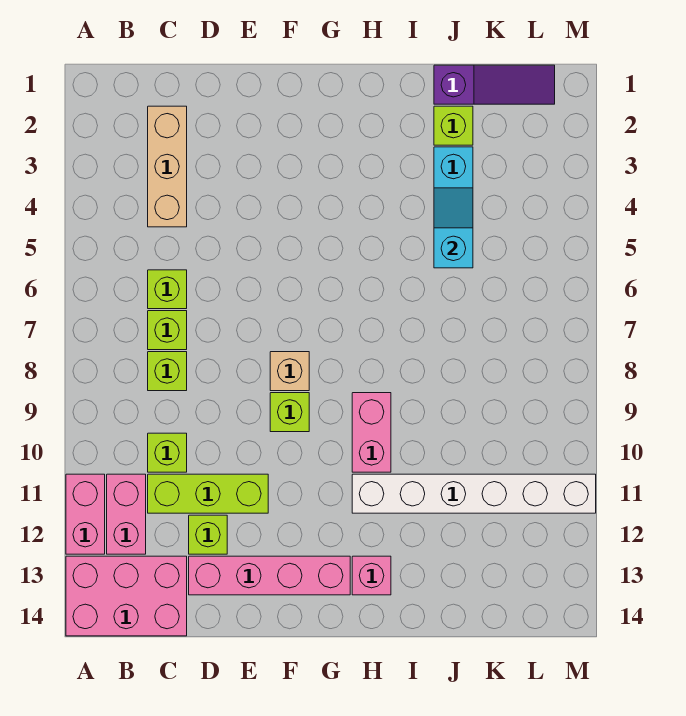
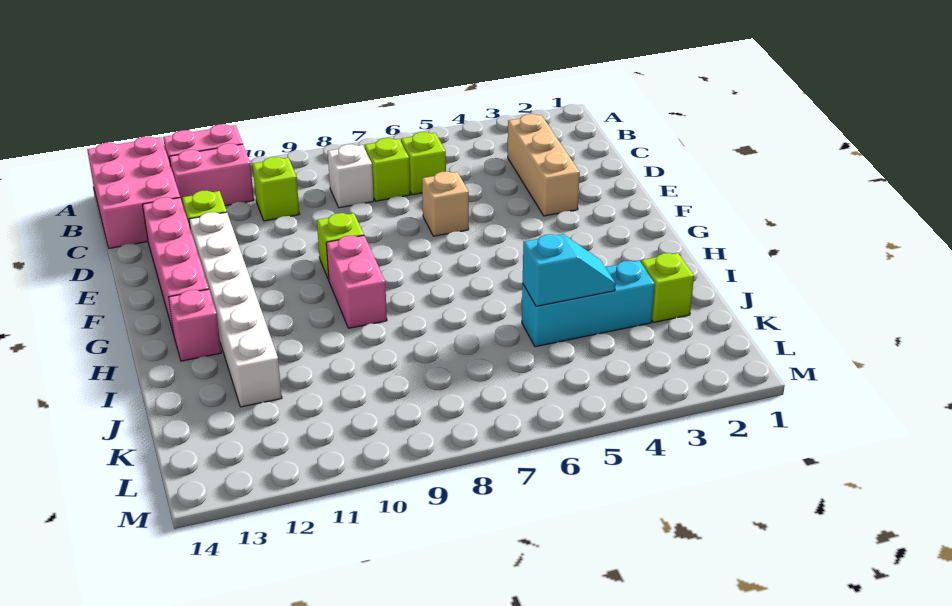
tan brick C2:C4 level 1 -> tan brick C3:E3 level 1
lime brick C8 level 1 -> white brick C8 level 1
lime brick C11:E11 level 1 -> none
tan brick F8 level 1 -> tan brick E6 level 1
pink brick H9:H10 level 1 -> pink brick G9:H9 level 1
white brick H11:M11 level 1 -> white brick E12:J12 level 1
purple slope J1:L1 level 1 top J -> none

